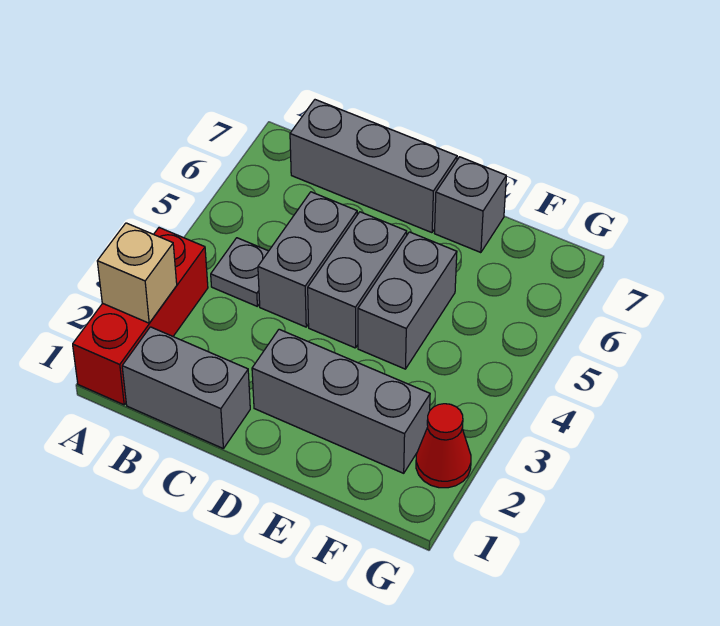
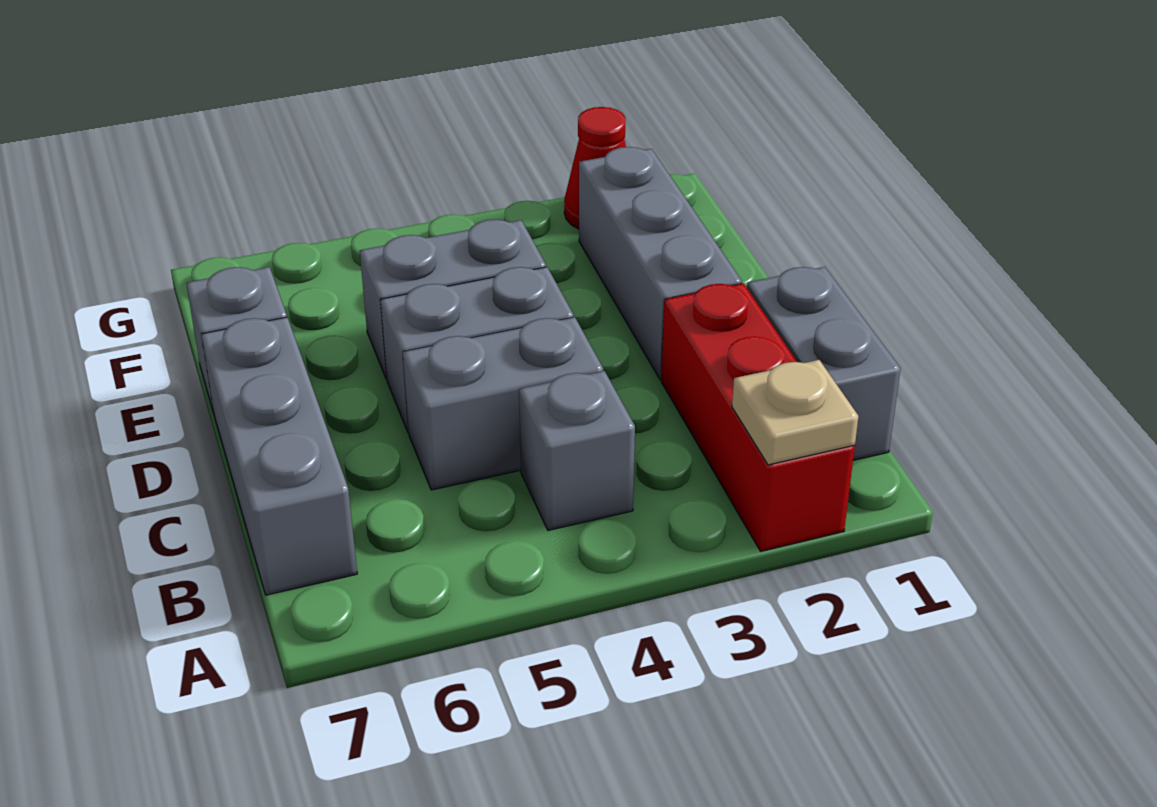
red brick A1:A3 level 1 -> red brick A2:C2 level 1
tan brick A2 level 2 -> tan plate A2 level 2
grey plate B4 level 1 -> grey brick B4 level 1

